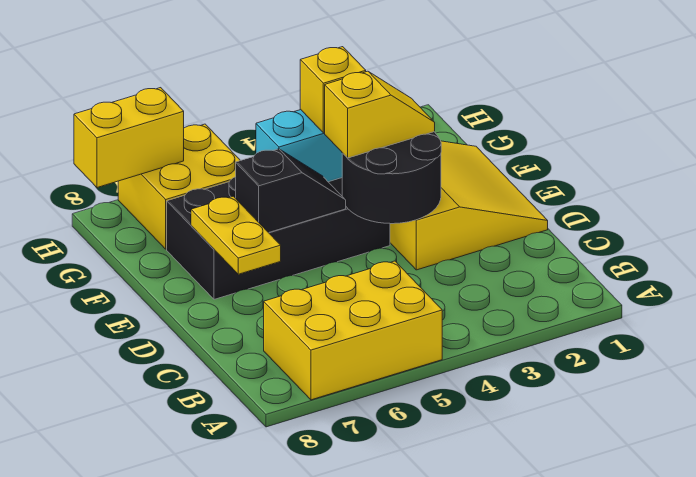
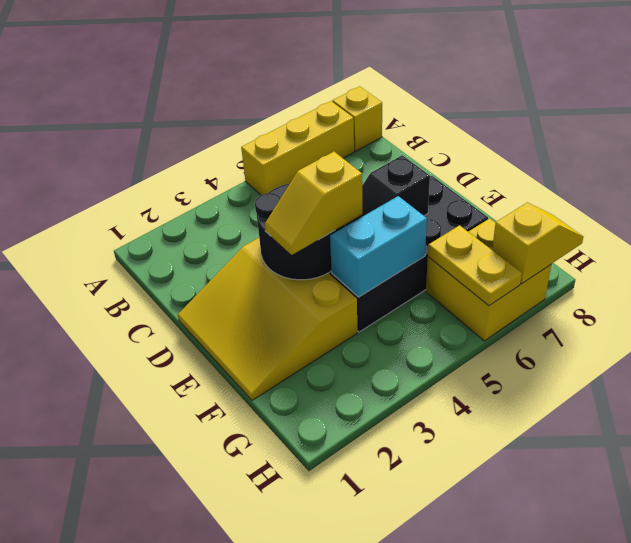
yellow brick A5:B7 level 1 -> yellow brick A5:A7 level 1
yellow plate D7:E7 level 2 -> yellow plate G6:H6 level 2
yellow brick F4 level 3 -> yellow brick A8 level 1
yellow brick H7:H8 level 2 -> yellow slope H7:H8 level 2 top 7

